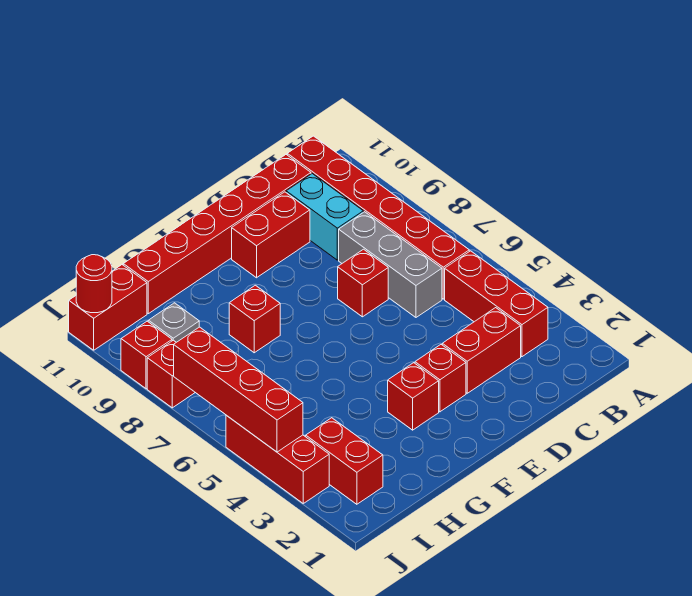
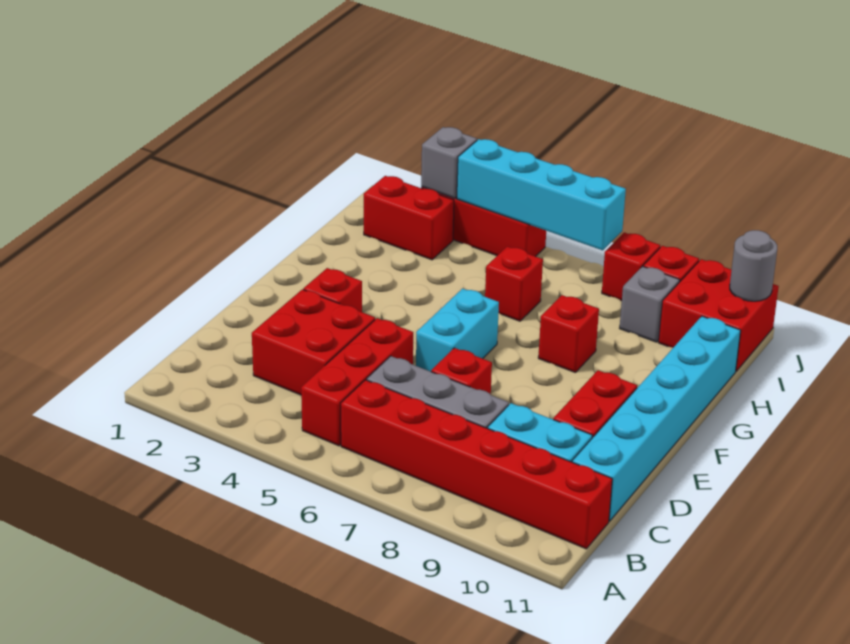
red brick B3:B5 level 1 -> red brick B5:D5 level 1
red brick C3:D3 level 1 -> red brick C3:D4 level 1
red brick C11:H11 level 1 -> cyan brick C11:H11 level 1
none -> cyan brick E6:F6 level 1
red brick F3 level 1 -> red brick H6 level 1
red brick I11:J11 level 1 -> red brick I10:J11 level 1
none -> grey brick J3 level 2
red brick J4:J7 level 2 -> cyan brick J4:J7 level 2
red round brick J11 level 2 -> grey round brick J11 level 2

